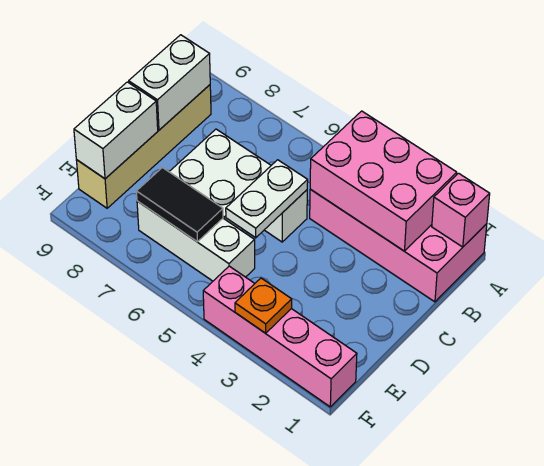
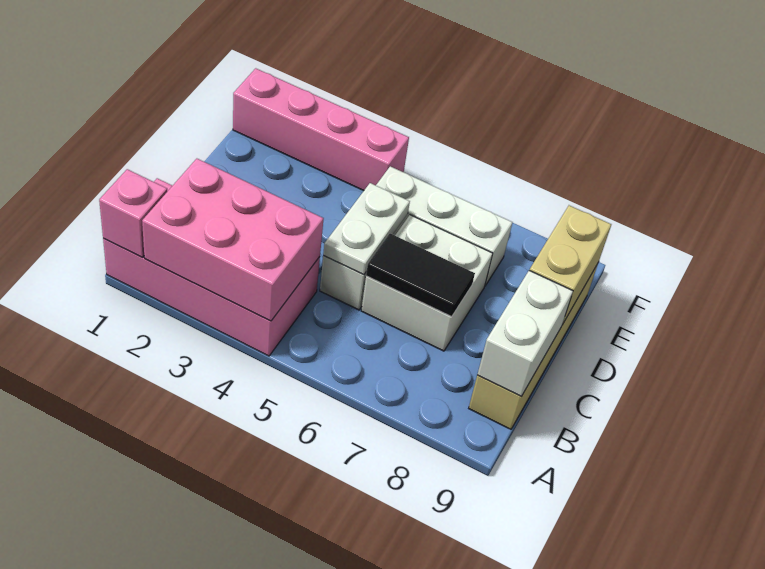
white brick D9:E9 level 2 -> tan brick D9:E9 level 2
black tile E6:E7 level 2 -> black tile C6:C7 level 2
orange plate F3 level 2 -> none

